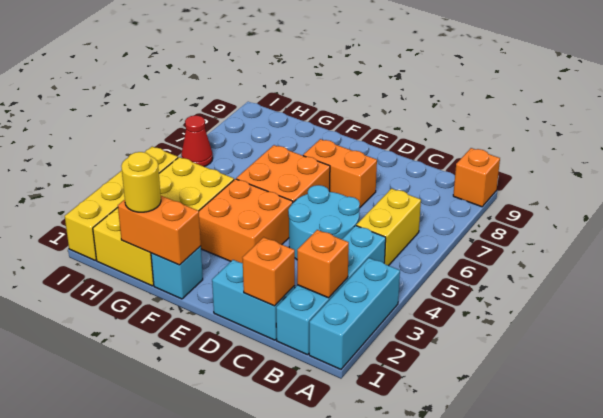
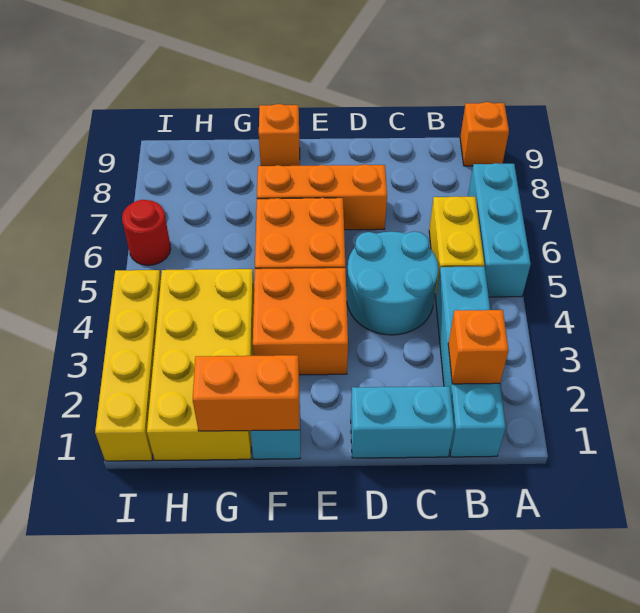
cyan brick A1:A3 level 1 -> cyan brick A5:A7 level 1
orange brick C1 level 2 -> orange brick F9 level 1
orange brick D7:E7 level 1 -> orange brick D7:F7 level 1
yellow round brick G1 level 3 -> none
red cone I6 level 1 -> red round brick I6 level 1

